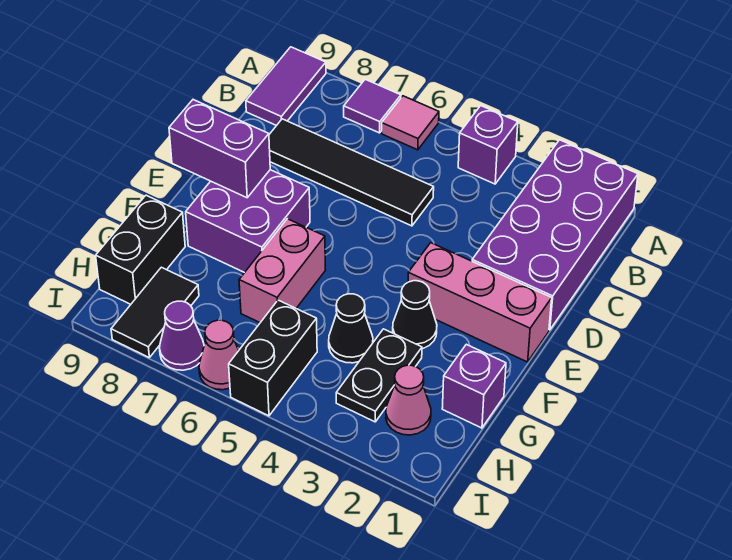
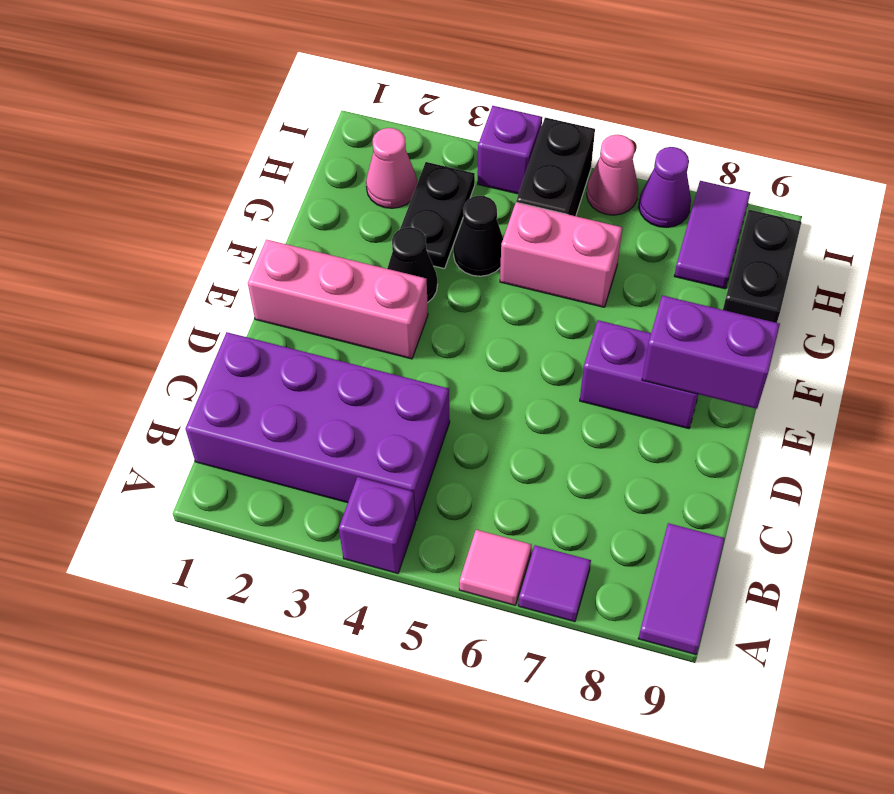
purple brick A1:D2 level 1 -> purple brick B1:C4 level 1
black tile C5:C8 level 1 -> none
purple brick E7:F8 level 1 -> purple brick E7:E8 level 1
pink brick F6:G6 level 1 -> pink brick G5:G6 level 1
purple brick G1 level 1 -> purple brick I4 level 1
black tile H8:I8 level 1 -> purple tile H8:I8 level 1

